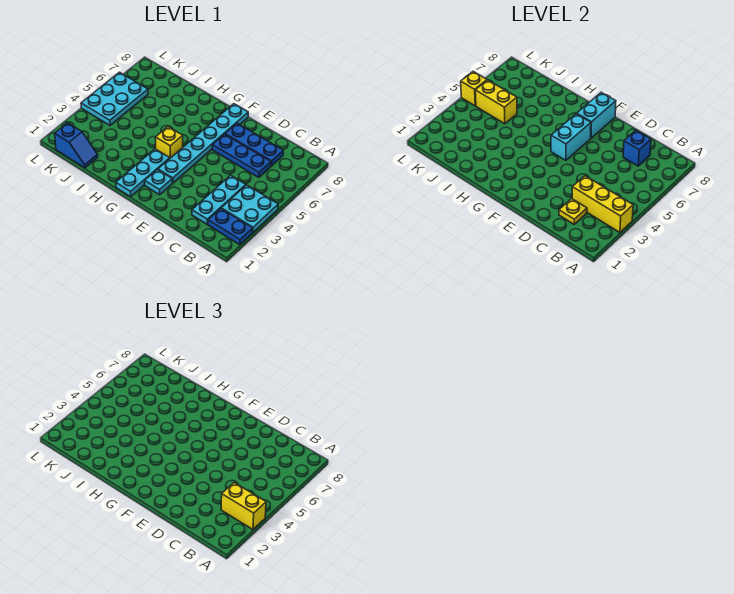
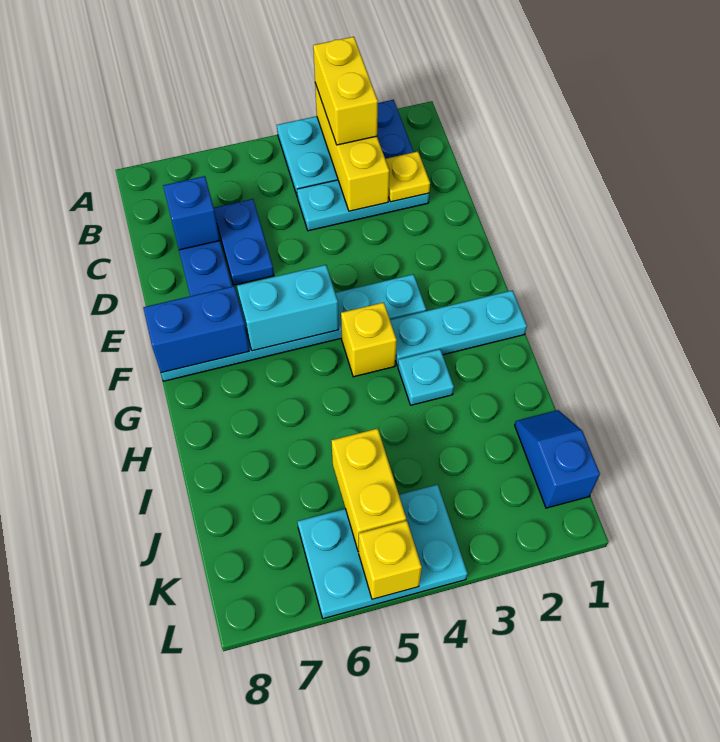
blue plate C6:E6 level 1 -> blue plate C6:D6 level 1
cyan plate F2 level 1 -> cyan plate H3 level 1
cyan brick F7:F8 level 2 -> blue brick F7:F8 level 2

